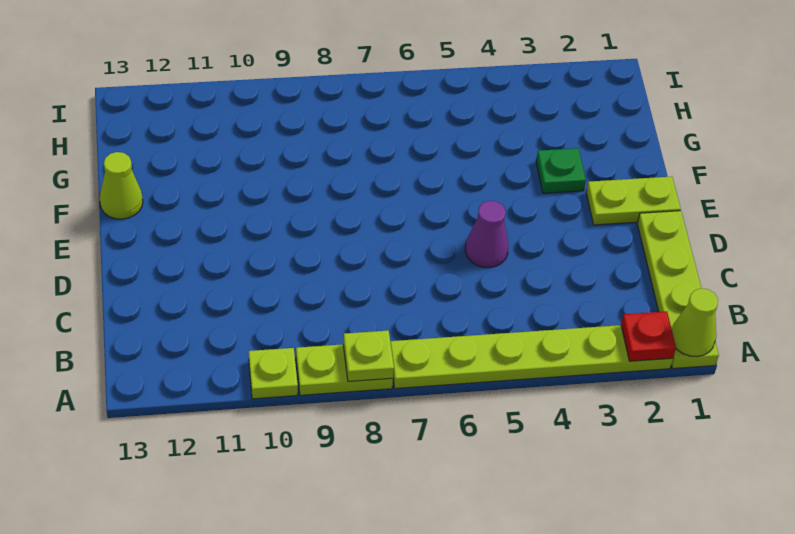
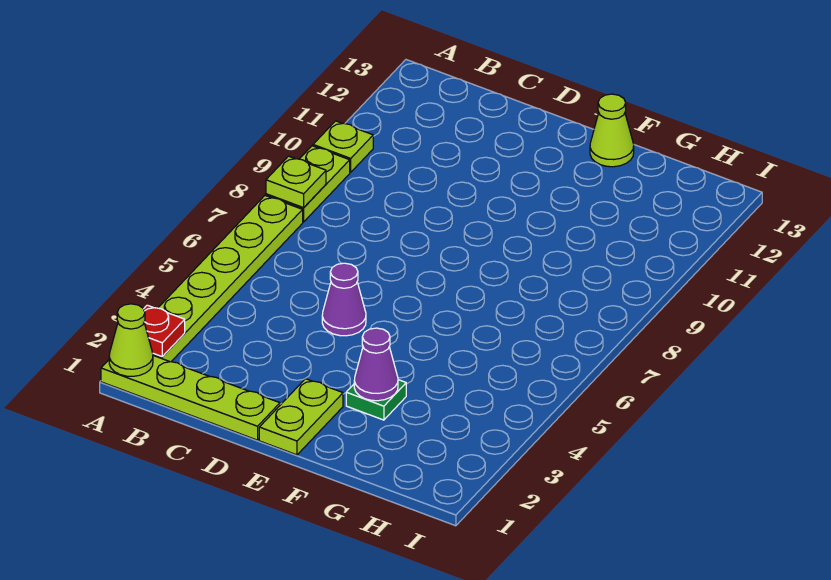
none -> purple cone F3 level 2

